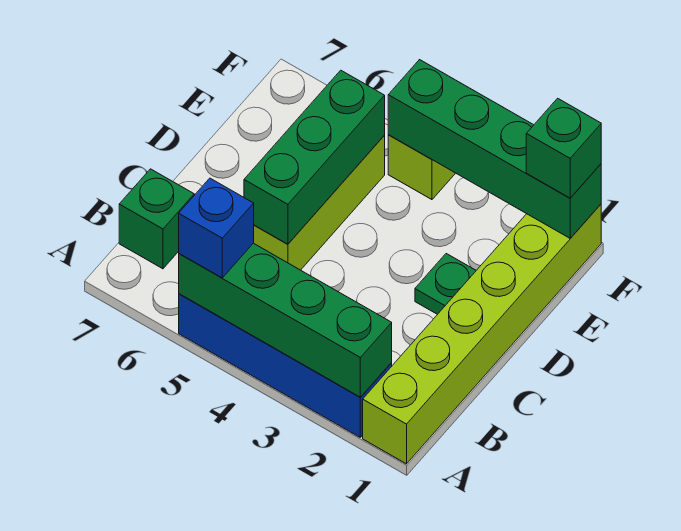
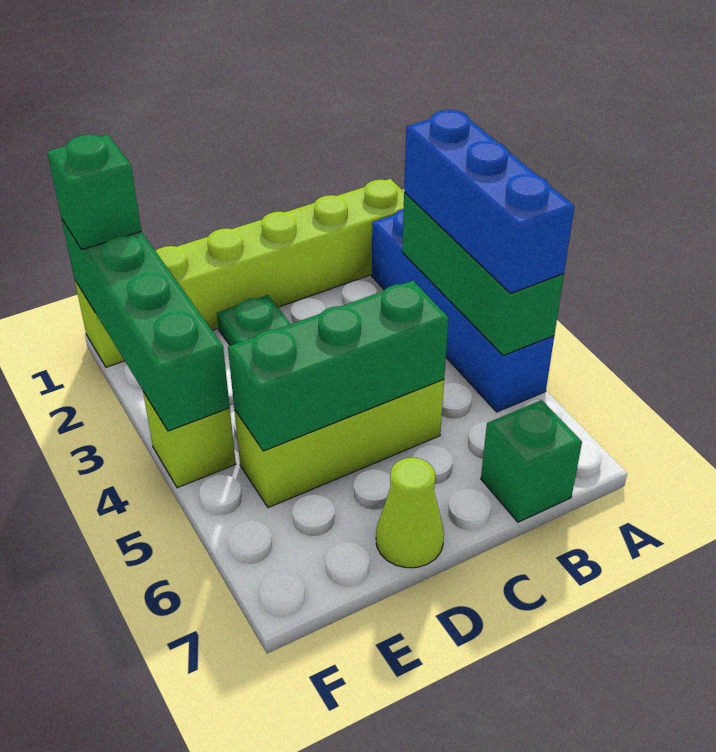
green brick A2:A5 level 2 -> green brick A3:A5 level 2
blue brick A5 level 3 -> blue brick A3:A5 level 3
none -> lime cone D7 level 1

